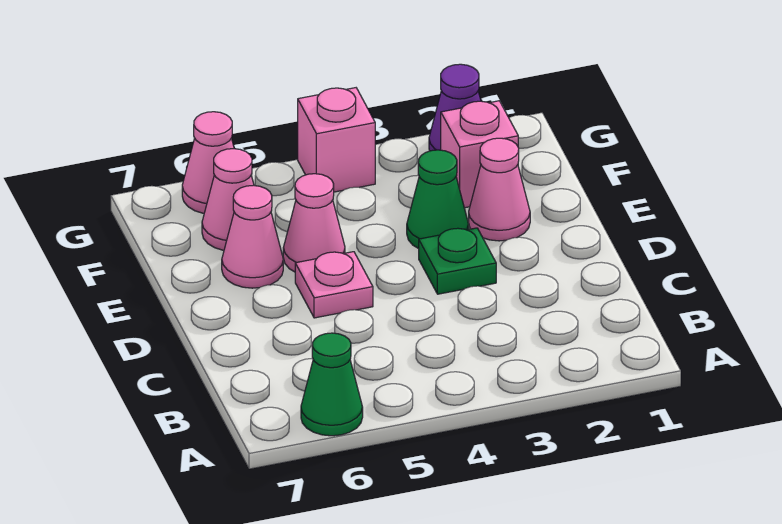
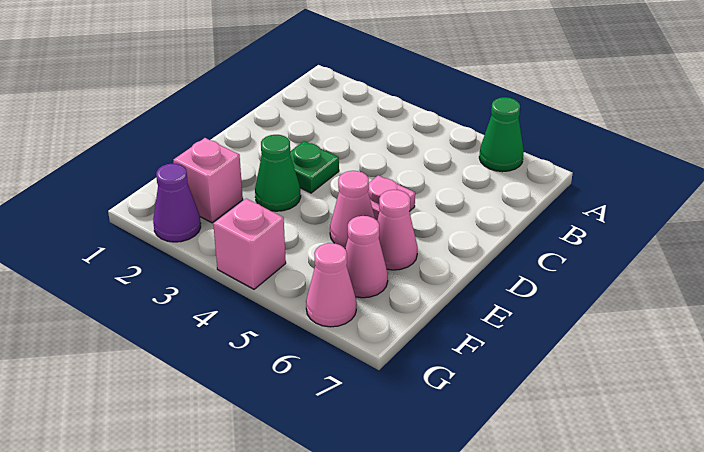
pink cone E2 level 1 -> none

